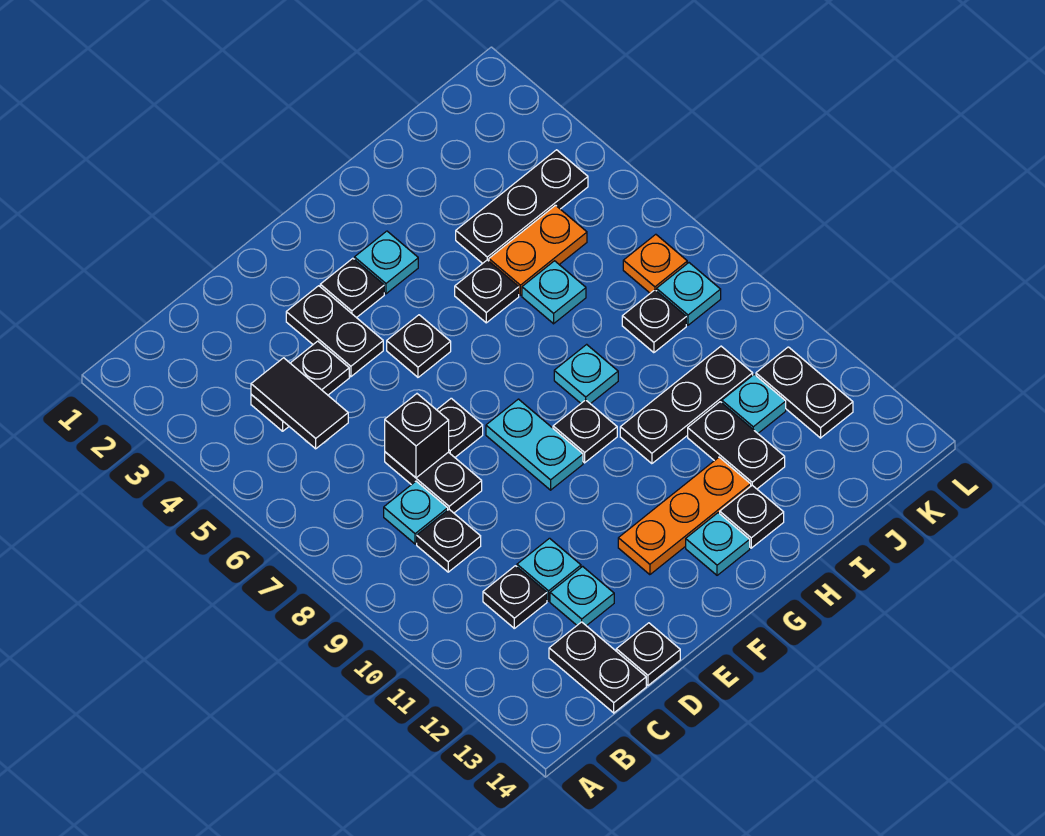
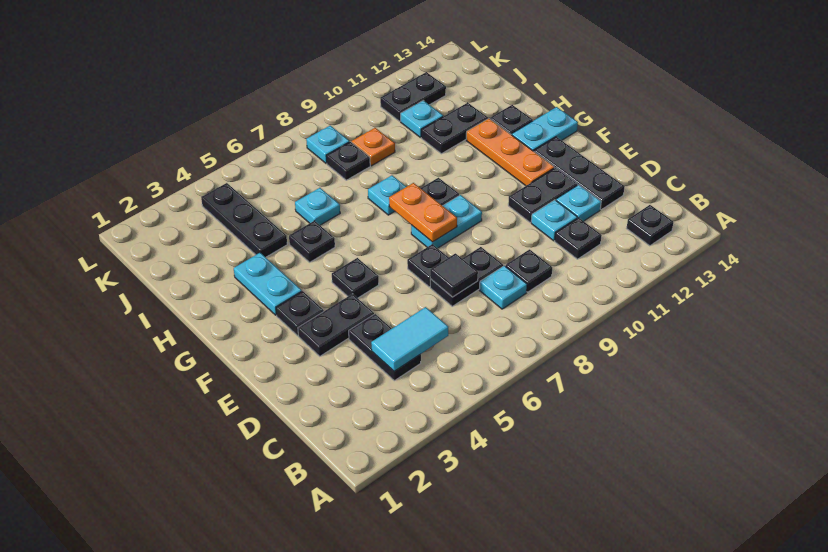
black tile C4:C5 level 2 -> cyan tile C4:C5 level 2
black plate C13:C14 level 1 -> black plate E11:E12 level 1
black brick D7 level 2 -> black tile D7 level 2
black plate D14 level 1 -> black plate B13 level 1
cyan plate G3 level 1 -> cyan plate G3:H3 level 1
cyan plate G13 level 1 -> cyan plate G13:G14 level 1
black plate H10:J10 level 1 -> black plate D13:F13 level 1
orange plate I5:J5 level 1 -> orange plate F8:G8 level 2
orange plate K7 level 1 -> orange plate J9 level 1

